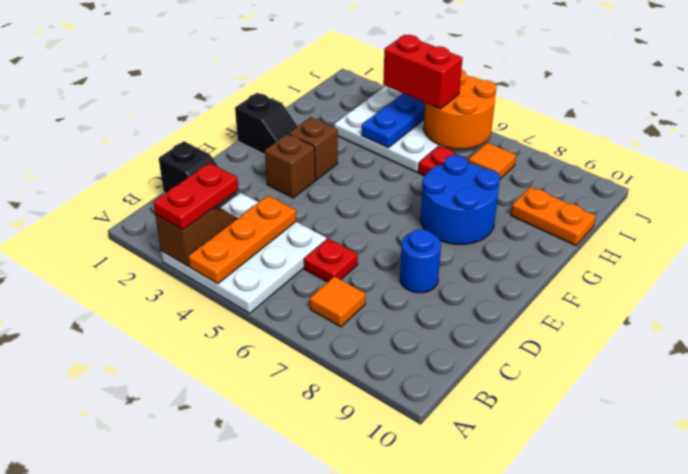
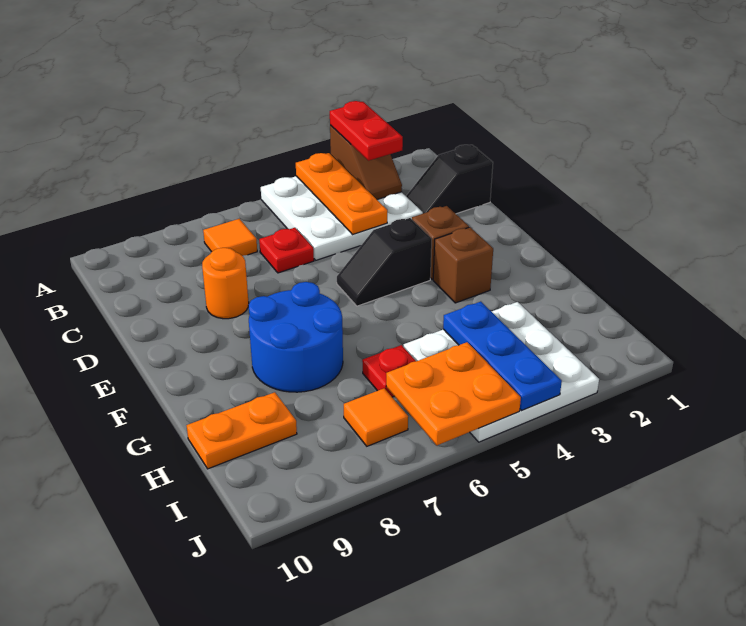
blue round brick D8 level 1 -> orange round brick D8 level 1
black slope F1:F2 level 1 top 1 -> black slope E4:E5 level 1 top 4
red brick I4:I5 level 3 -> none
orange round brick I5:J6 level 2 -> orange plate I5:J6 level 2

